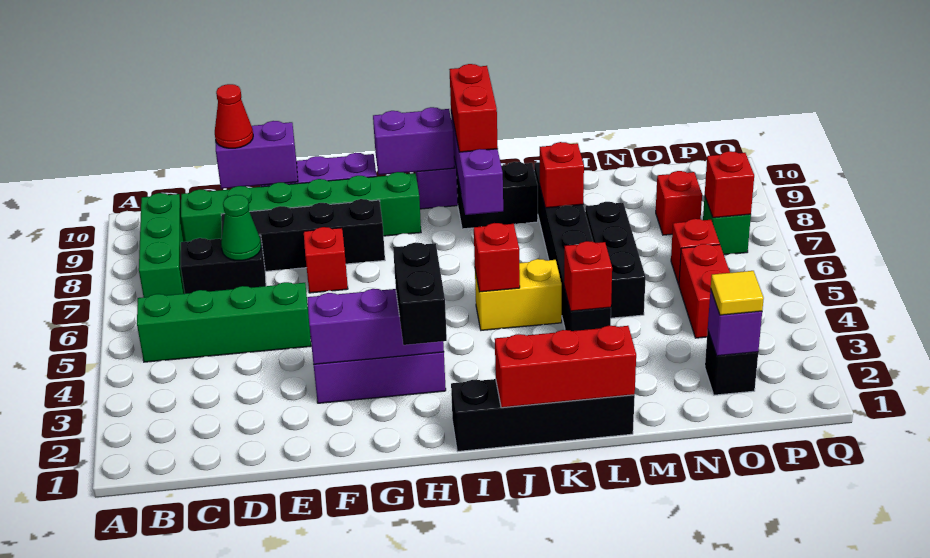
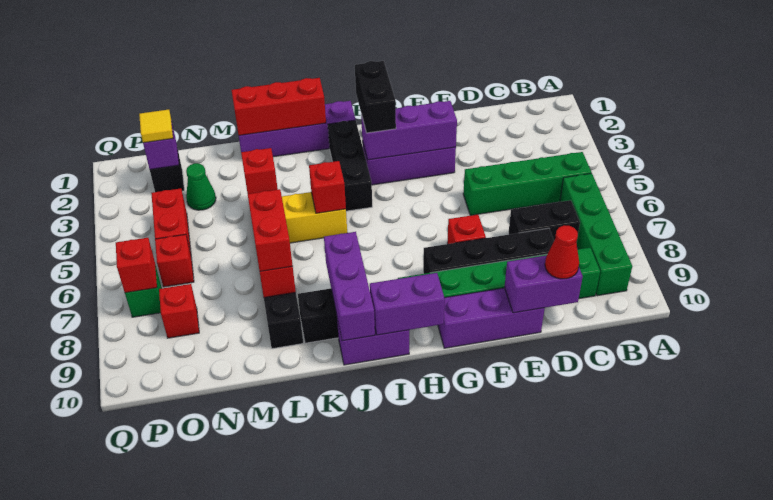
green brick B7:B9 level 1 -> green brick B6:B9 level 1
green cone D7 level 2 -> green cone N3 level 1
black brick I1:L1 level 1 -> purple brick I1:L1 level 1
red brick J9:J10 level 3 -> red brick L7:L8 level 3
black brick M5:M7 level 1 -> black brick I2:I4 level 1

